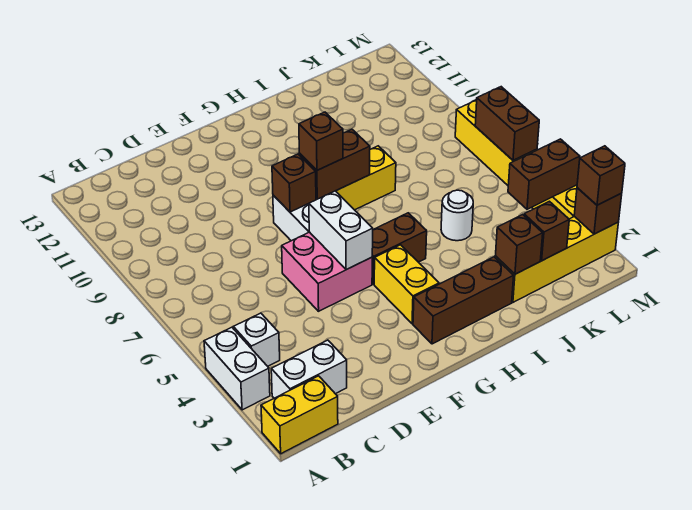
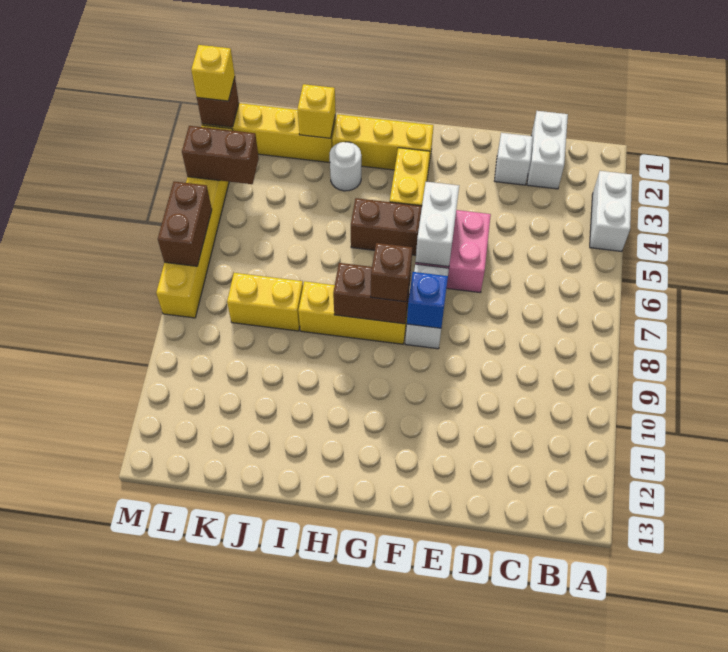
yellow brick A1:B1 level 1 -> yellow brick J8:K8 level 1
white brick B2:C2 level 1 -> white brick C1:C2 level 1
white brick B4 level 1 -> white brick D2 level 1
brown brick F8 level 2 -> blue brick F8 level 2
brown brick G2:I2 level 1 -> yellow brick G2:I2 level 1
brown brick J2 level 2 -> yellow brick J2 level 2
white round brick J5 level 1 -> white round brick I3 level 1
brown brick K2 level 2 -> none
brown brick M2 level 3 -> yellow brick M2 level 3

